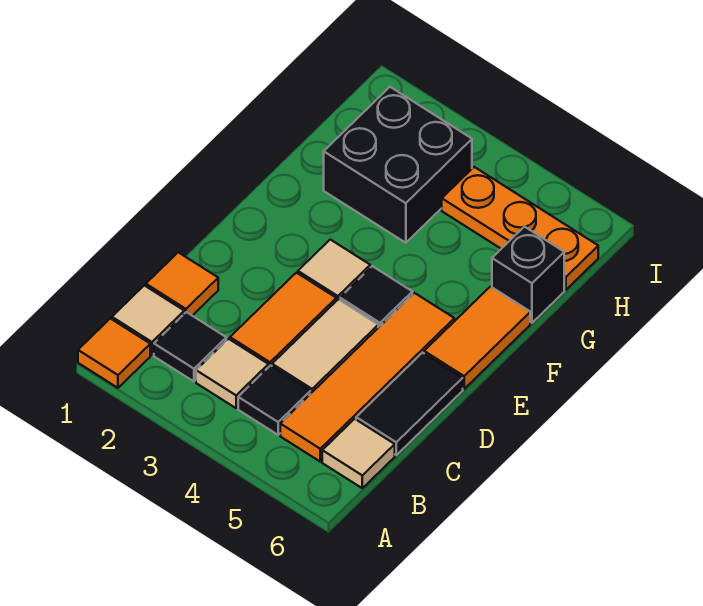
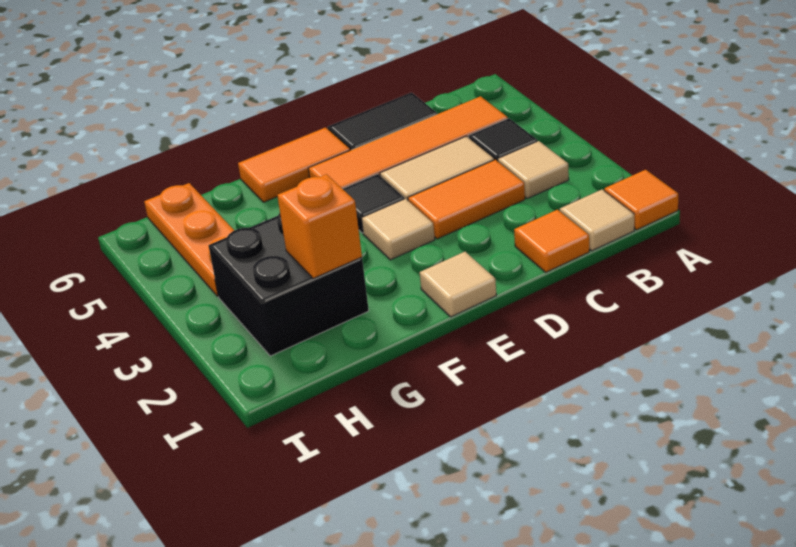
black tile B2 level 1 -> none
tan tile B6 level 1 -> tan tile E1 level 1
none -> orange brick G2 level 2
black brick G6 level 1 -> none

